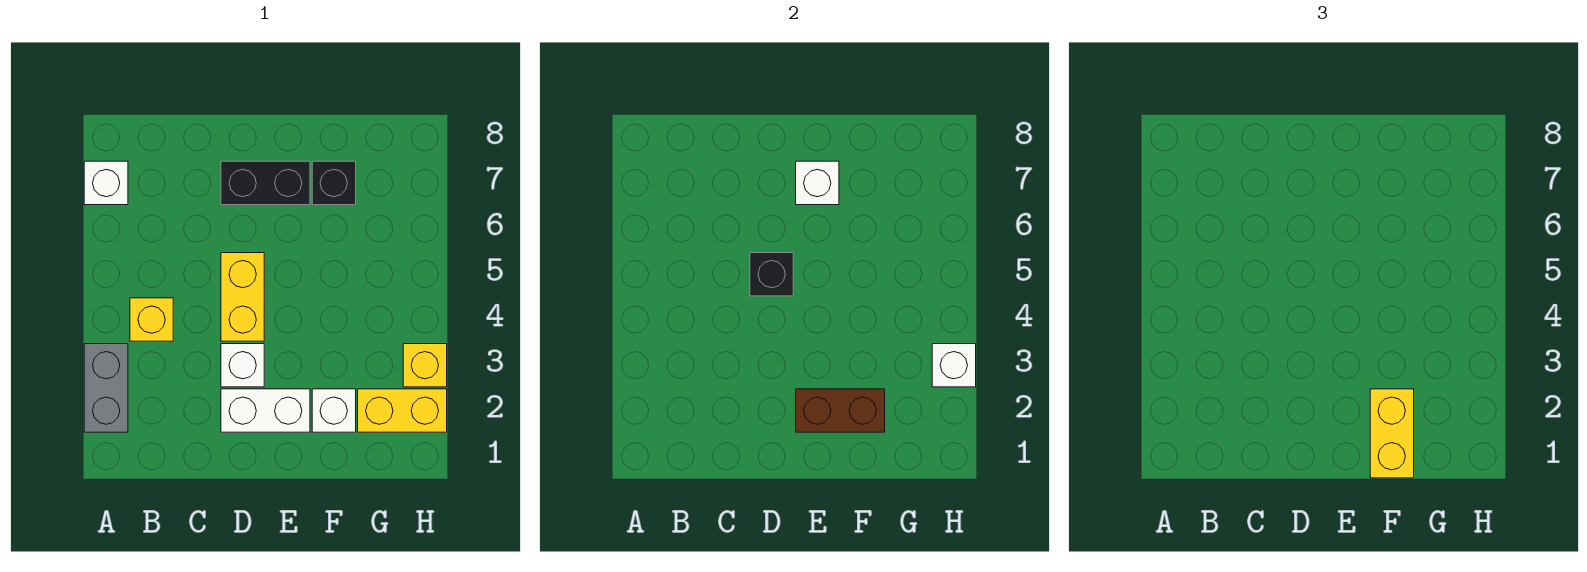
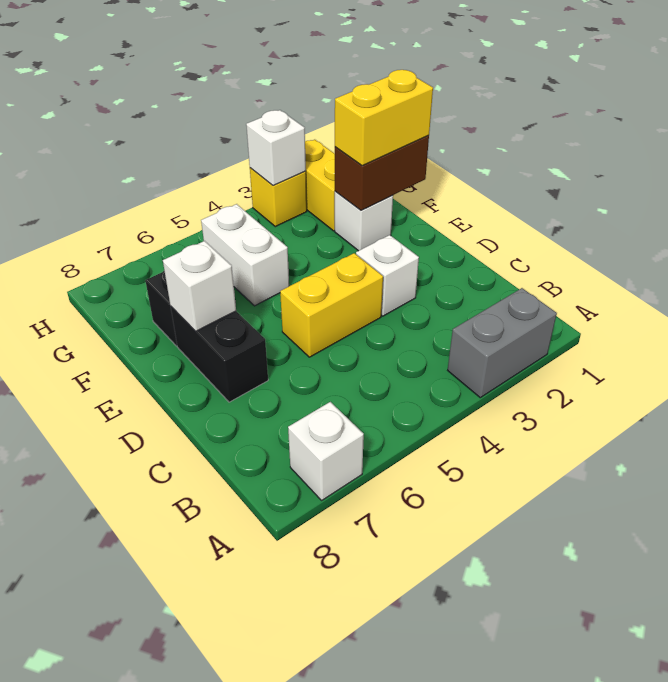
yellow brick B4 level 1 -> none
white brick D2:E2 level 1 -> white brick F5:G5 level 1
black brick D5 level 2 -> none
brown brick E2:F2 level 2 -> brown brick F1:F2 level 2

